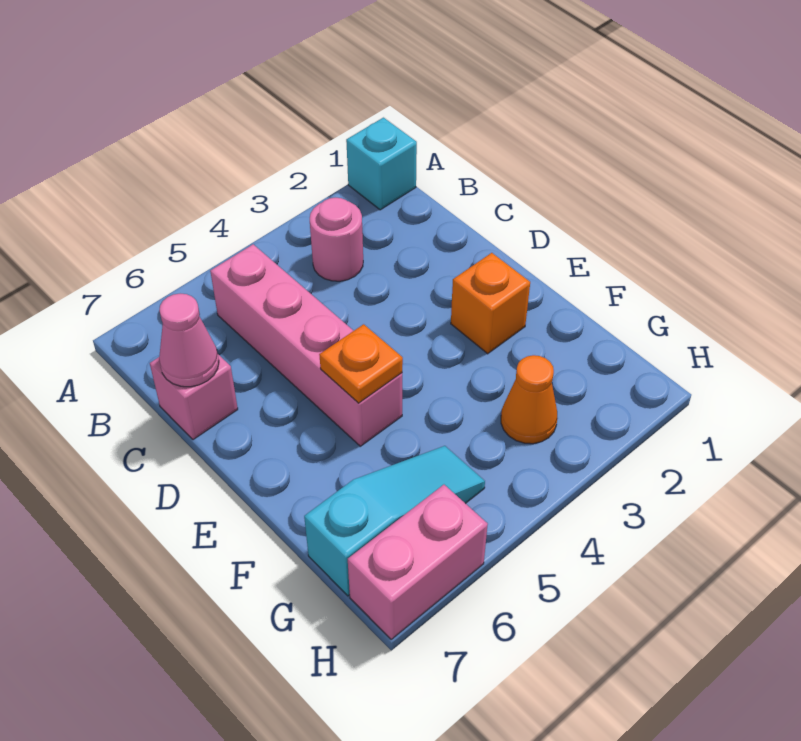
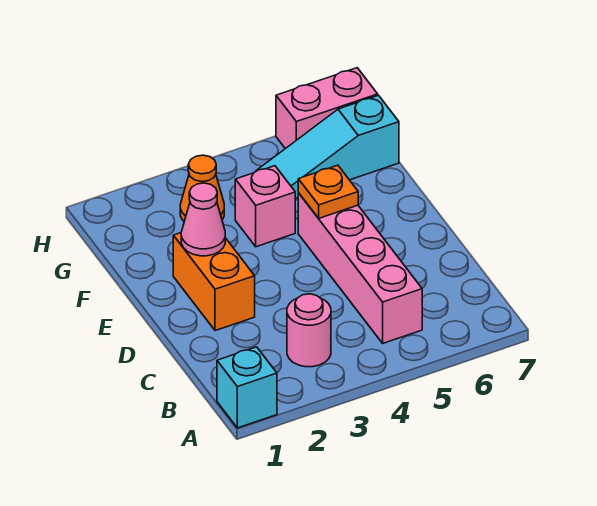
pink brick C7 level 1 -> pink brick F4 level 1
pink cone C7 level 2 -> pink cone E2 level 2
orange brick E2 level 1 -> orange brick D2:E2 level 1

